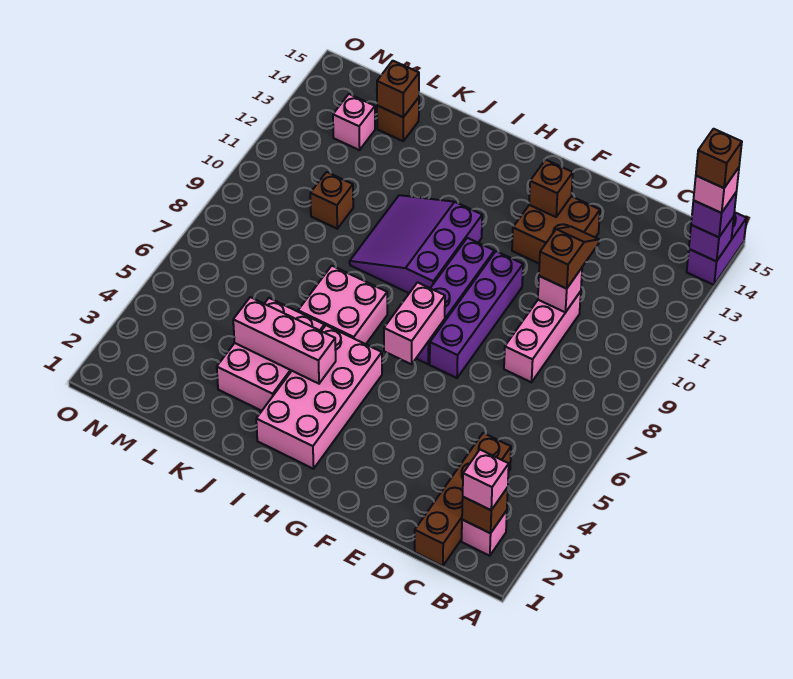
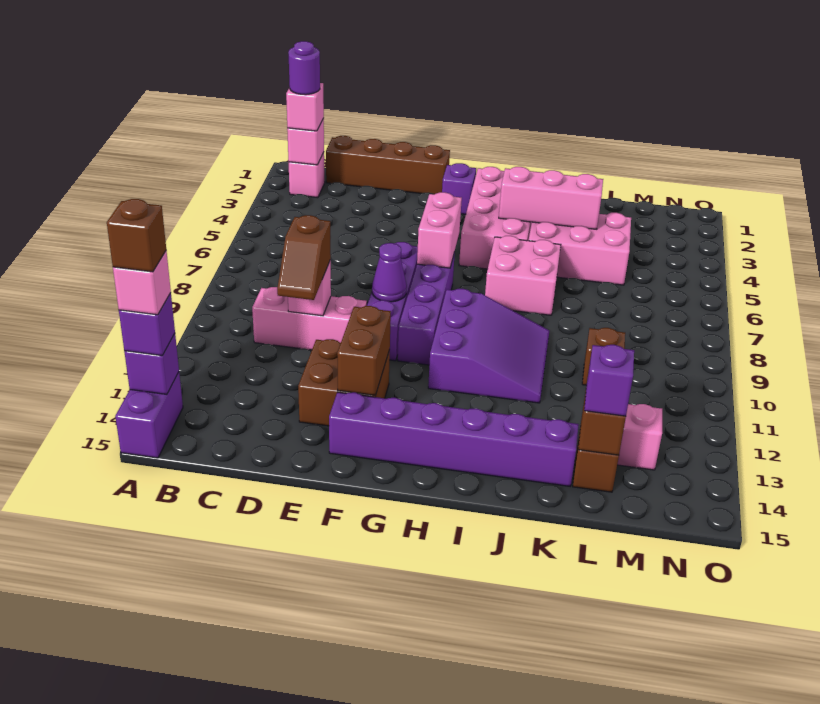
brown brick B2 level 2 -> pink brick B2 level 2
none -> purple round brick B2 level 4
brown brick C1:C4 level 1 -> brown brick C1:F1 level 1
pink brick D8:D10 level 1 -> pink brick C10:E10 level 1
none -> purple cone F9 level 2
brown brick F13 level 2 -> brown brick F12:F13 level 2
none -> purple brick F14:K14 level 1
none -> purple brick G2 level 1
pink brick J3:K5 level 1 -> pink brick J4:L5 level 1
none -> purple brick L14 level 3

